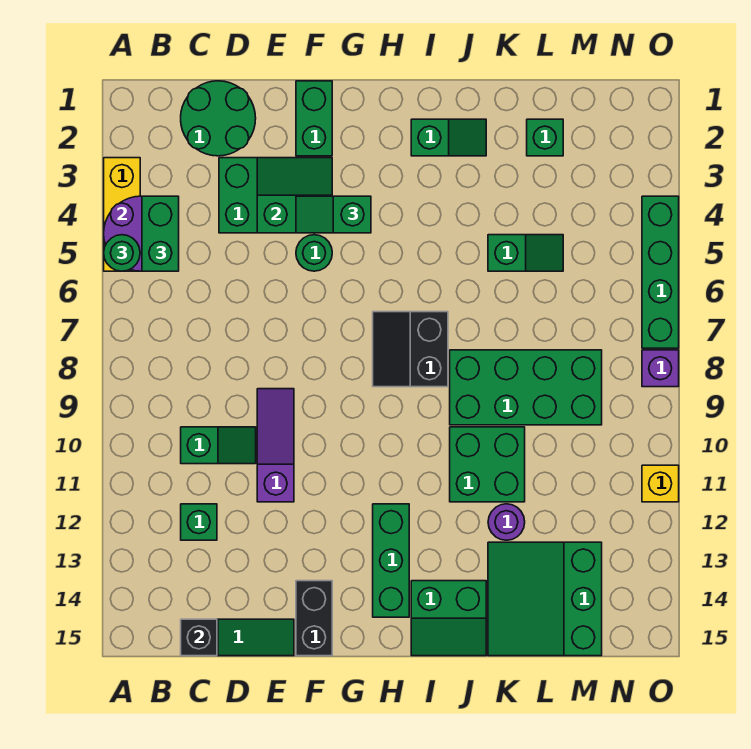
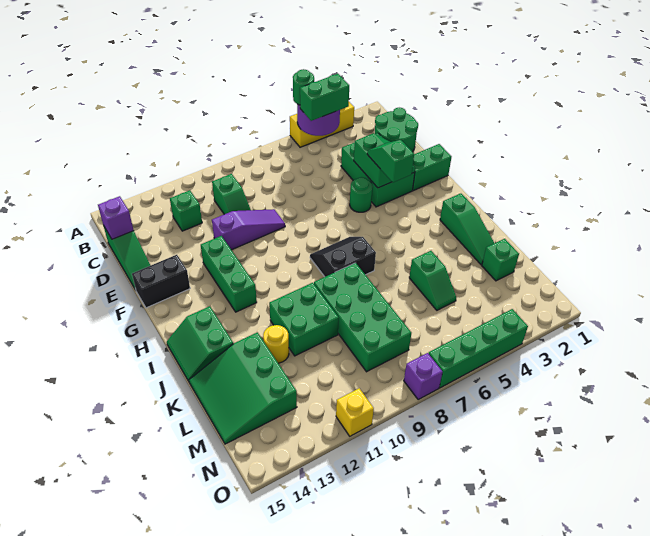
black brick C15 level 2 -> purple brick C15 level 2
green brick H12:H14 level 1 -> green brick F12:H12 level 1
green slope I2:J2 level 1 top I -> green slope I2:K2 level 1 top I
purple round brick K12 level 1 -> yellow round brick K12 level 1
green slope K13:M15 level 1 top M -> green slope K13:M15 level 1 top 13

